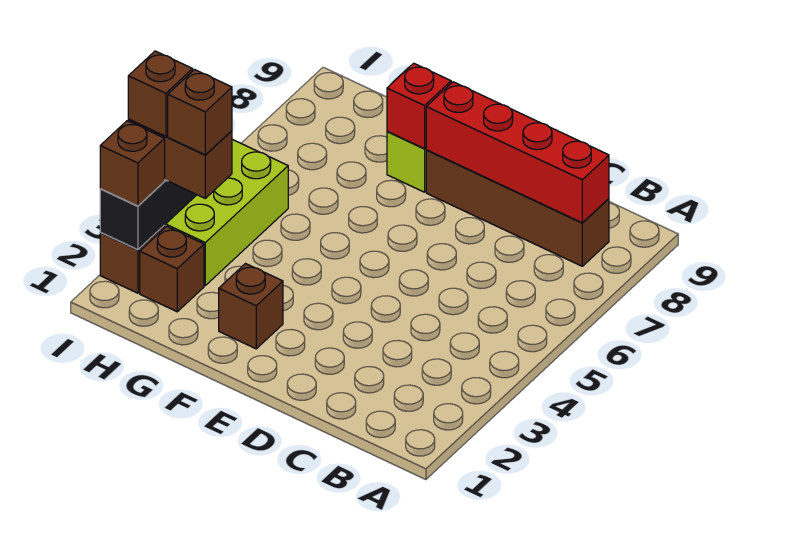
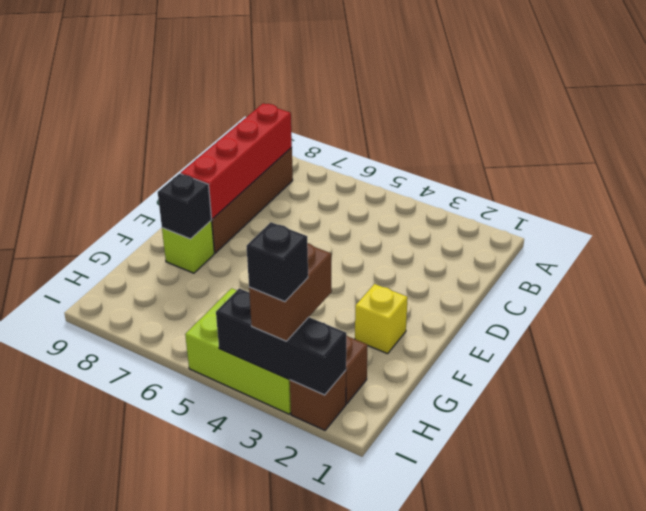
brown brick F2 level 1 -> yellow brick F2 level 1
red brick F8 level 2 -> black brick F8 level 2
brown brick H3 level 4 -> none
brown brick I2 level 3 -> none
brown brick I3 level 4 -> black brick I3 level 4

